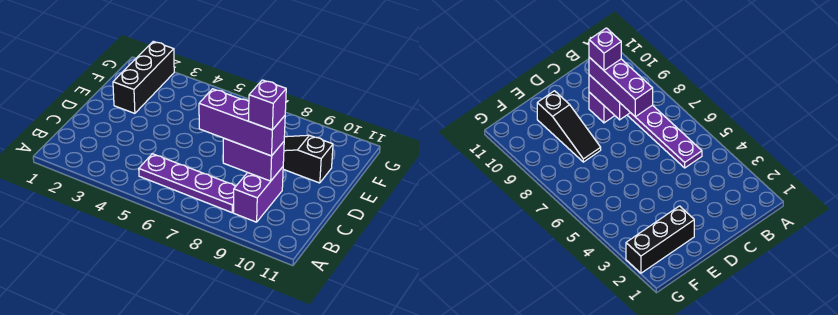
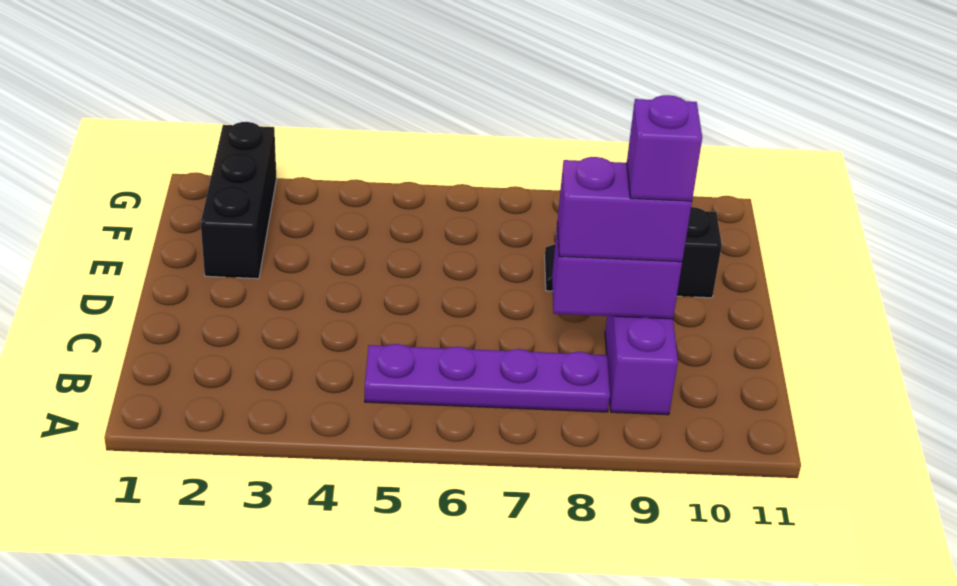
purple brick C7:C9 level 3 -> purple brick C8:C9 level 3

